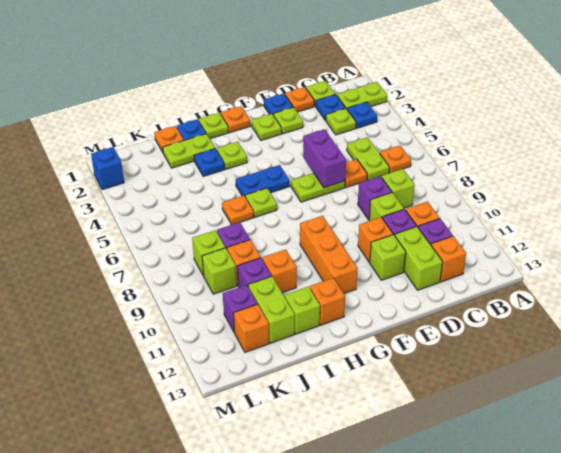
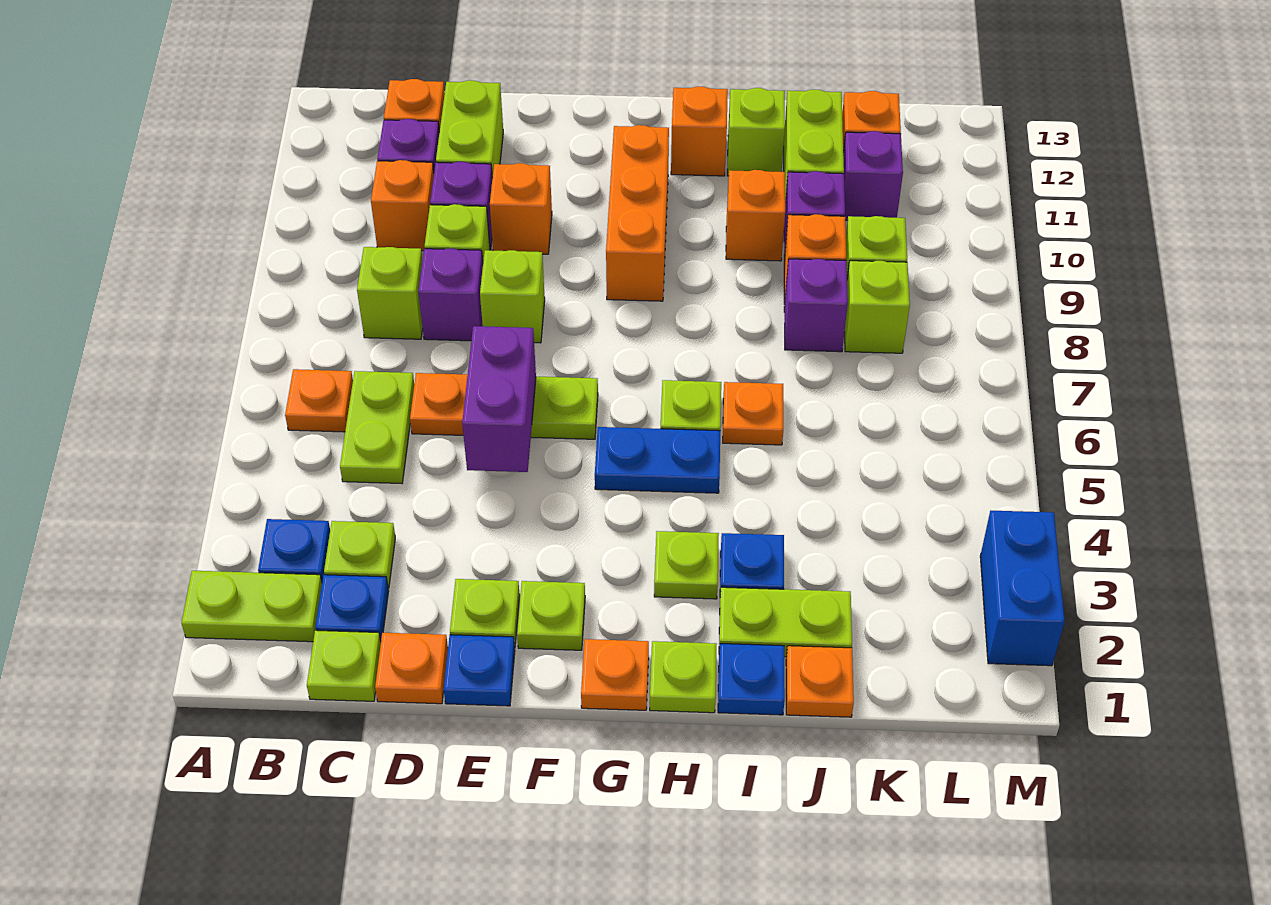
lime brick E11 level 1 -> lime brick E8 level 1
blue brick M2 level 1 -> blue brick M2:M3 level 1

